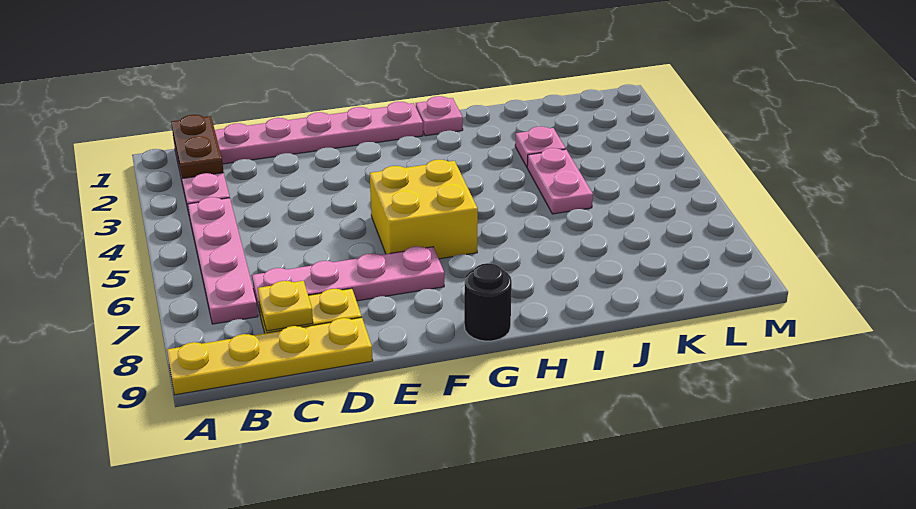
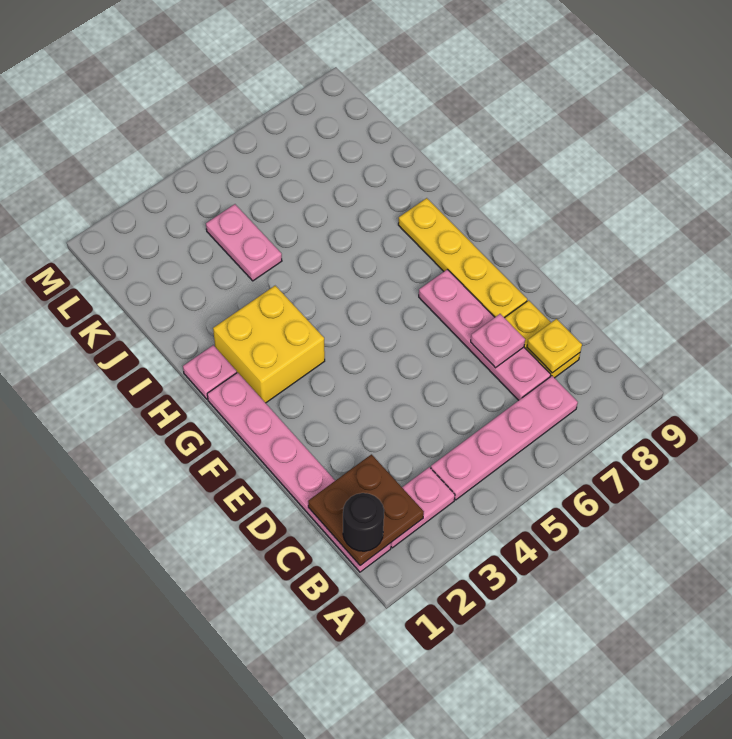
yellow plate A9:D9 level 1 -> yellow plate E8:H8 level 1
brown plate B1:B2 level 2 -> brown plate B1:C2 level 2
yellow brick F5:G6 level 1 -> yellow brick G2:H3 level 1
black round brick G9 level 1 -> black round brick B1 level 3
pink plate J3 level 1 -> pink plate D7 level 2
pink plate J4:J5 level 1 -> pink plate J4:K4 level 1

